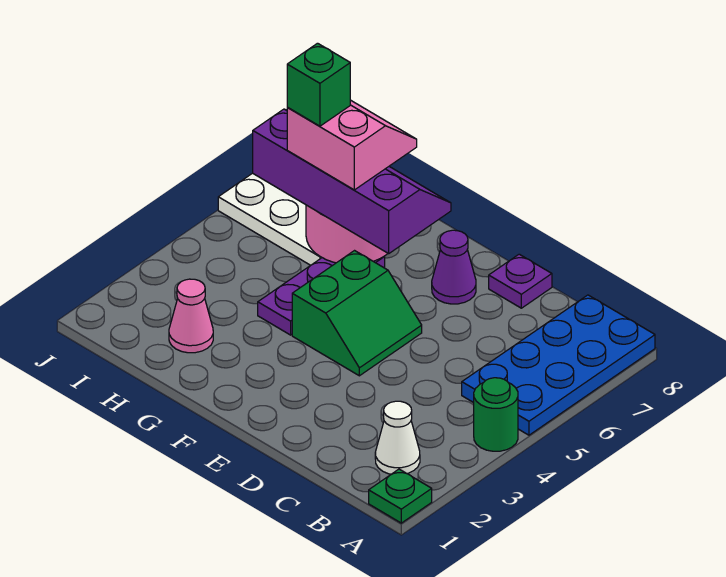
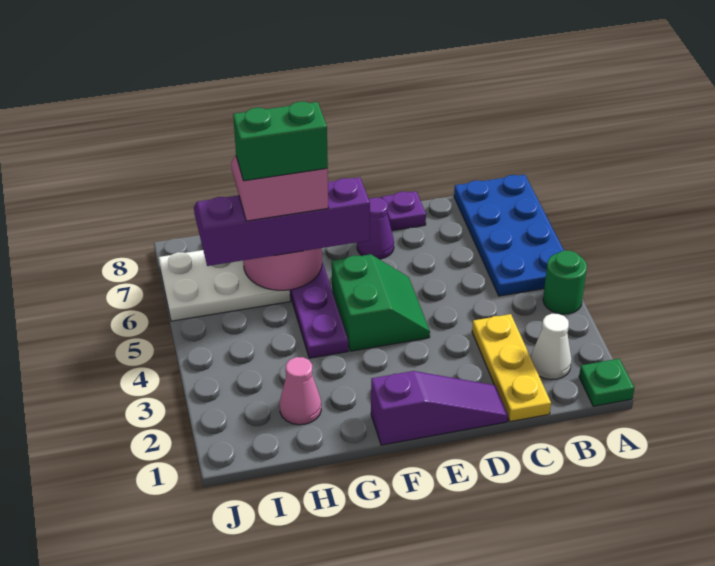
none -> yellow plate C1:C3 level 1
none -> purple slope D1:F1 level 1 top F
green brick H6 level 5 -> green brick G6:H6 level 5

